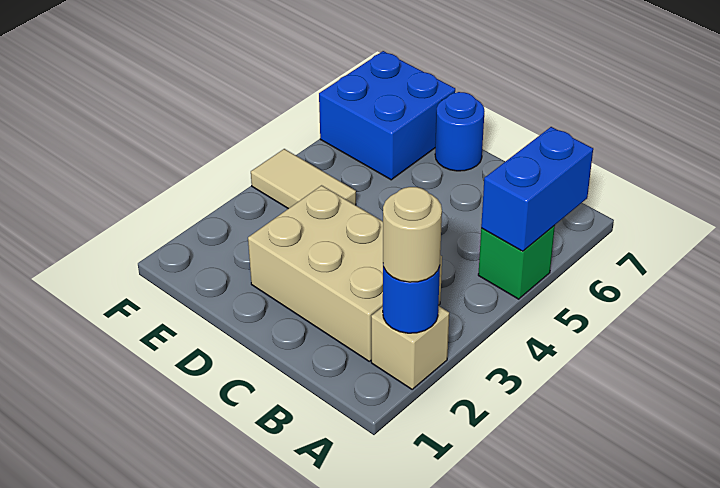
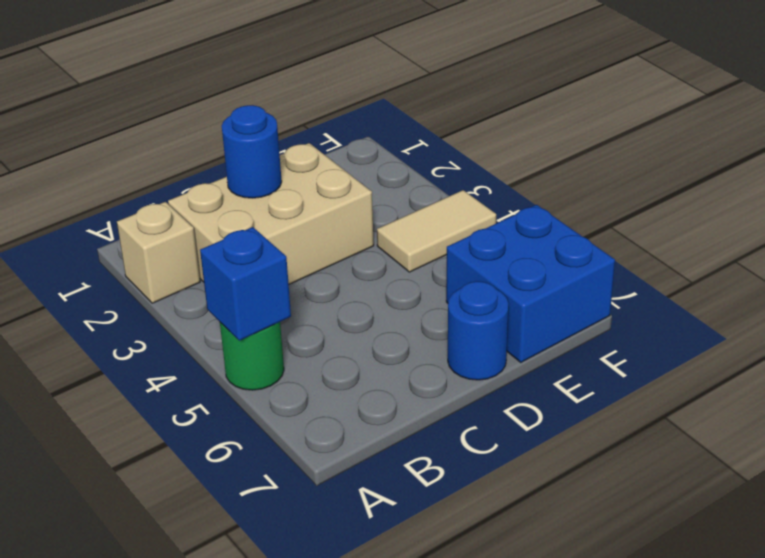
blue round brick A2 level 2 -> blue round brick C2 level 2
tan round brick A2 level 3 -> none
green brick A5 level 1 -> green round brick A5 level 1
blue brick A5:A6 level 2 -> blue brick A5 level 2

